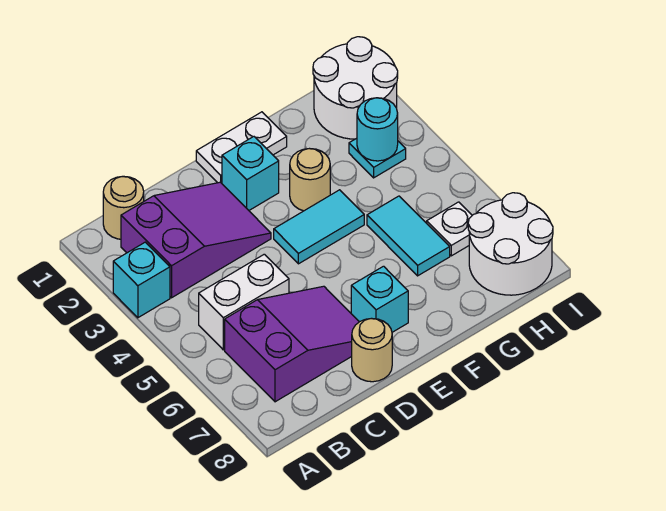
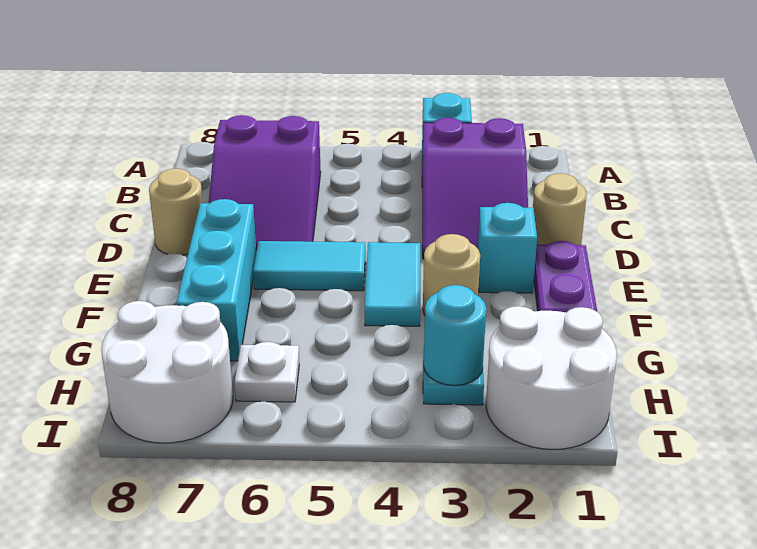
tan round brick B1 level 1 -> tan round brick D1 level 1
white brick B5:C5 level 1 -> none
white plate E1:F1 level 1 -> purple plate E1:F1 level 1
cyan brick E7 level 1 -> cyan brick E7:G7 level 1
cyan tile G5:G6 level 1 -> cyan tile E5:E6 level 1

